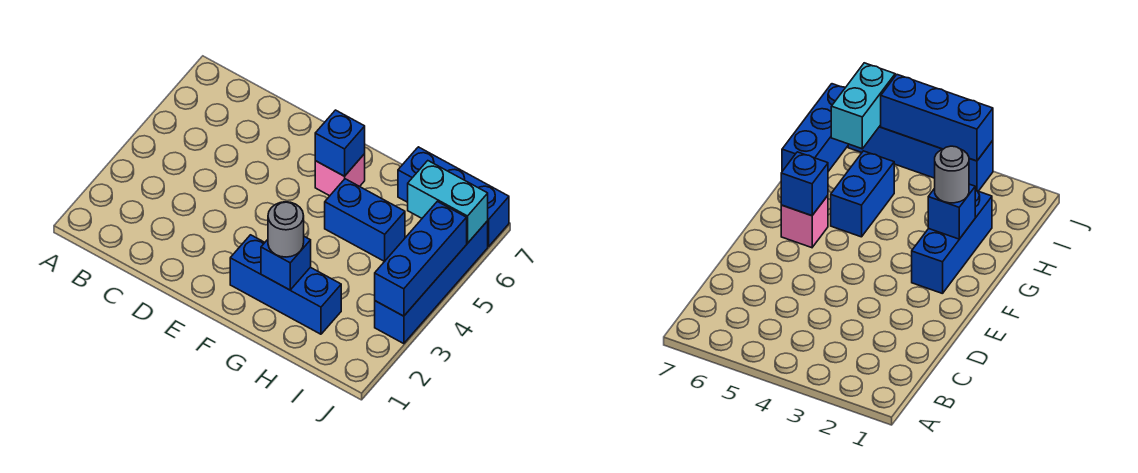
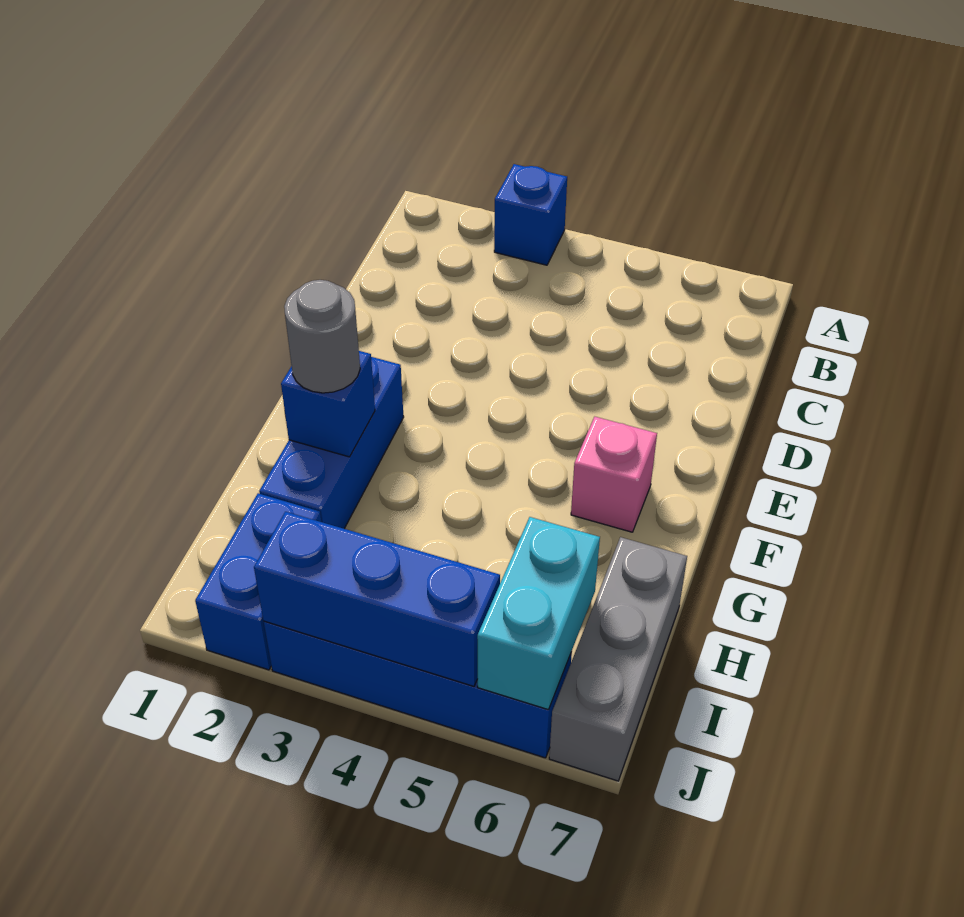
blue brick F6 level 2 -> blue brick A3 level 1
blue brick G5:H5 level 1 -> blue brick I2:J2 level 1
blue brick H7:J7 level 1 -> grey brick H7:J7 level 1

